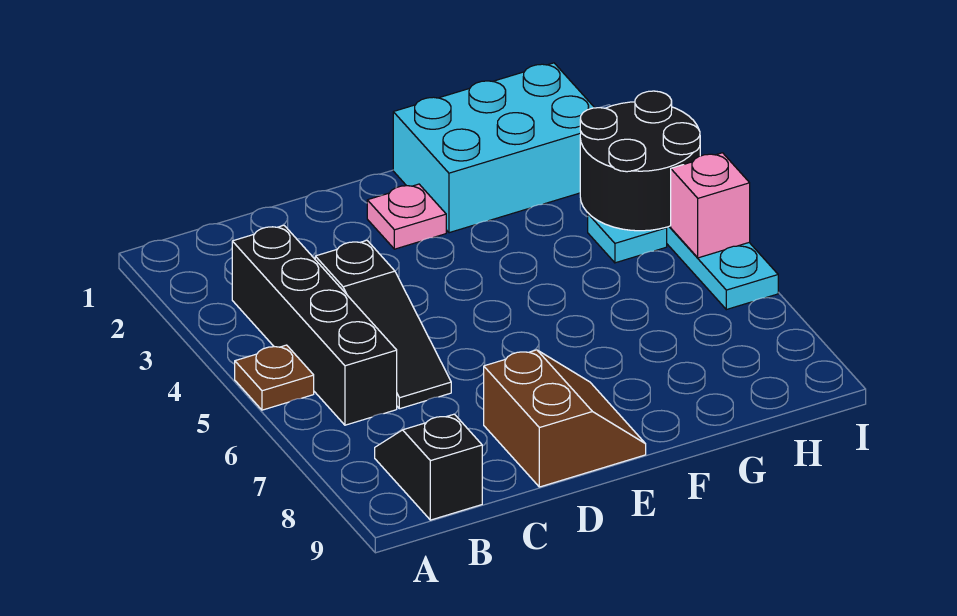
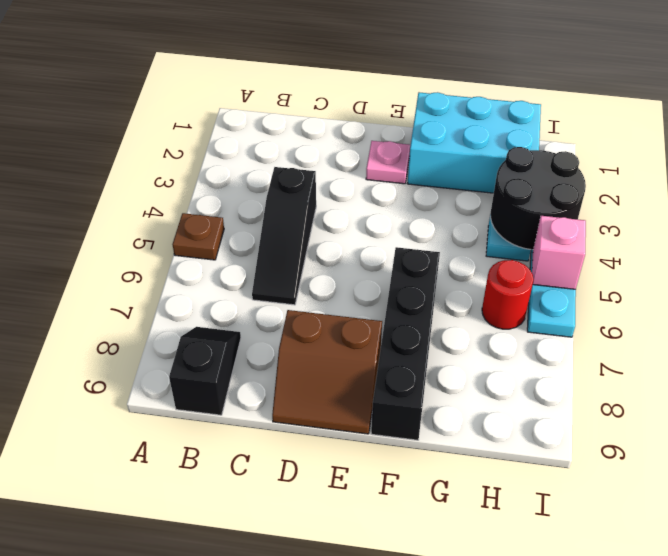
black brick B3:B6 level 1 -> black brick F6:F9 level 1
brown slope D8:E9 level 1 top D -> brown slope D8:E9 level 1 top 8
none -> red round brick H6 level 1

